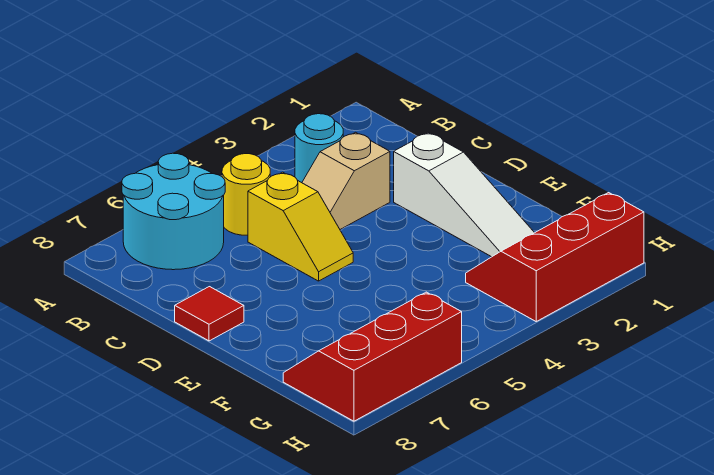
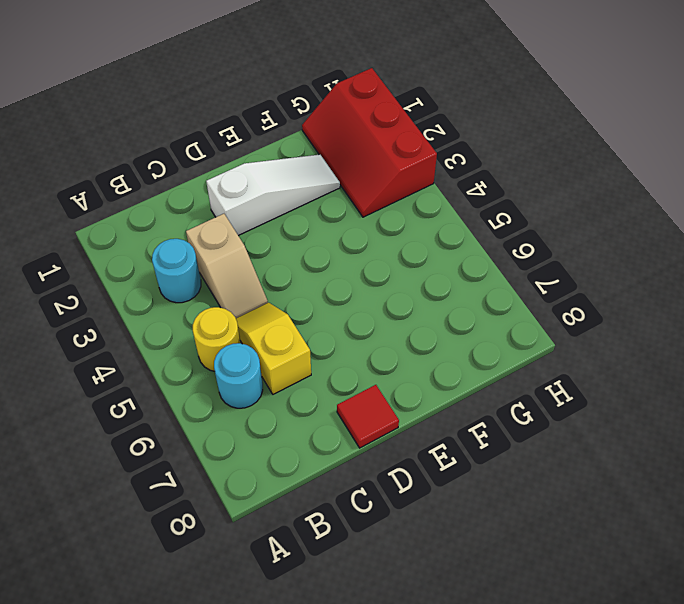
cyan round brick A6:B7 level 1 -> cyan round brick B6 level 1
yellow slope C5:D5 level 1 top C -> yellow slope C5:C6 level 1 top 6
red slope G6:H8 level 1 top H -> none

